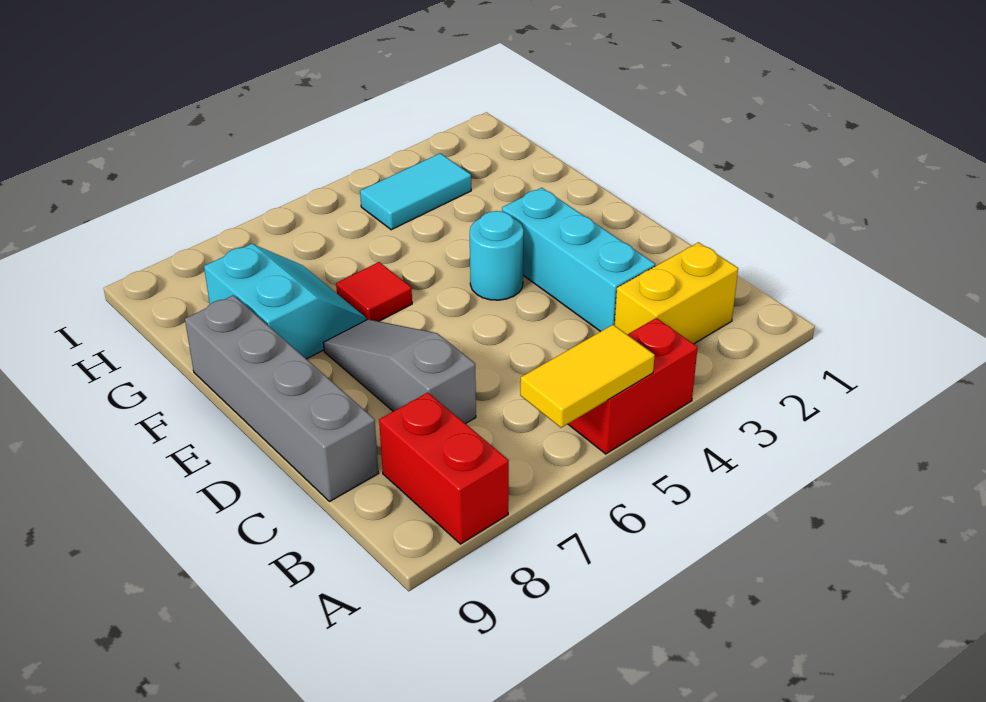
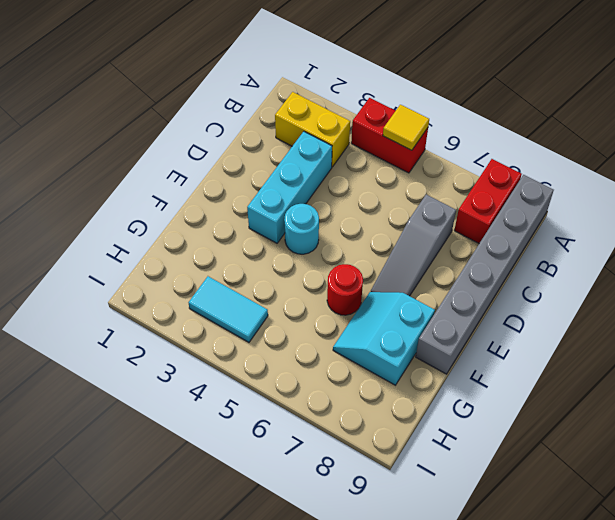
yellow tile A5:A6 level 2 -> yellow tile A5 level 2
grey brick C9:F9 level 1 -> grey brick A9:F9 level 1
red tile F6 level 1 -> red round brick F6 level 1

